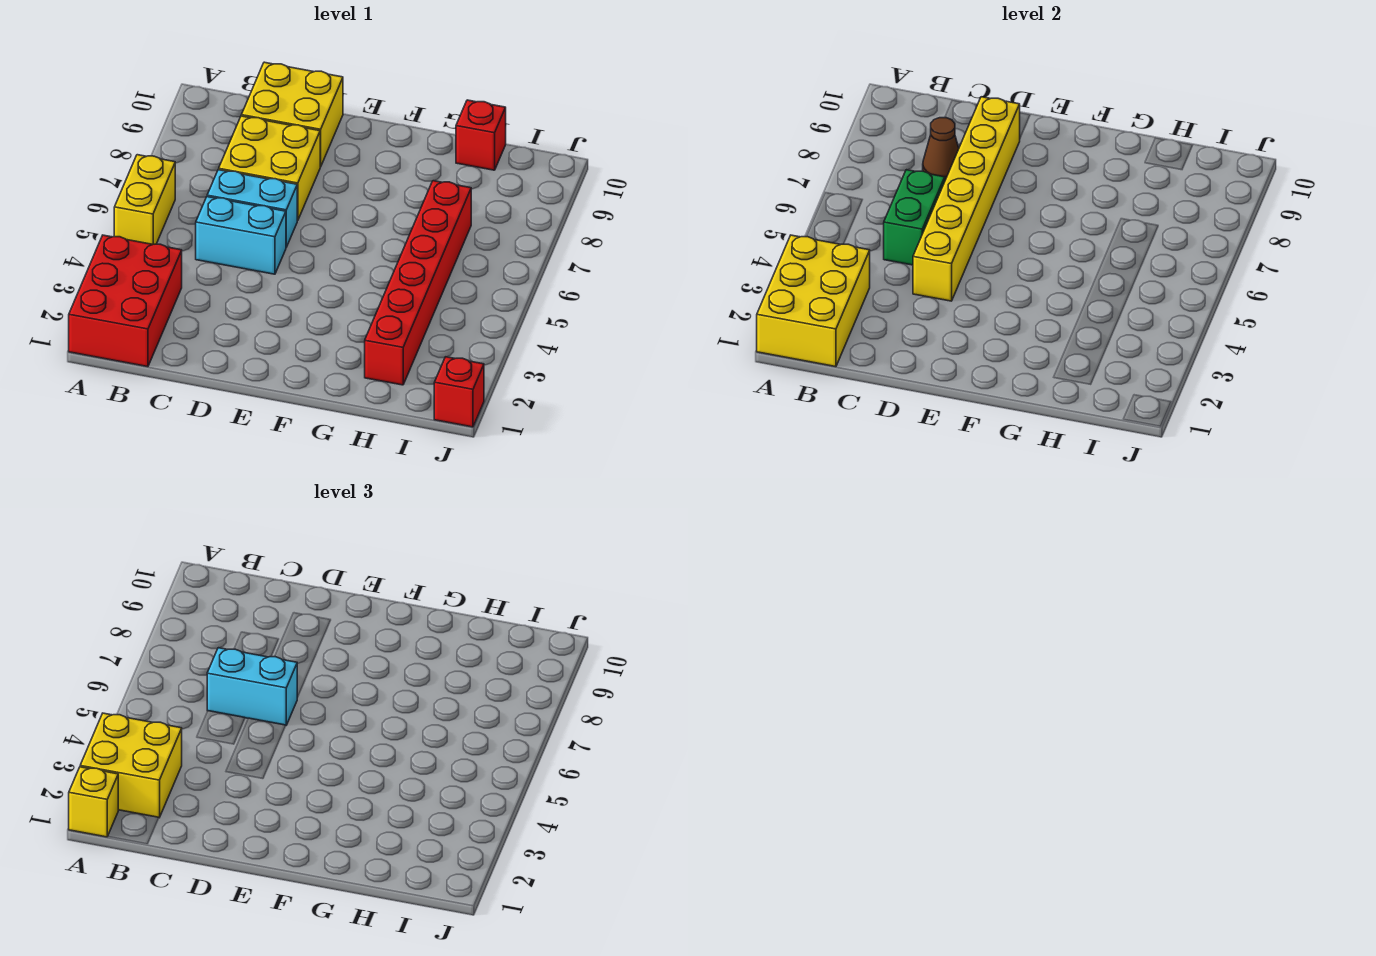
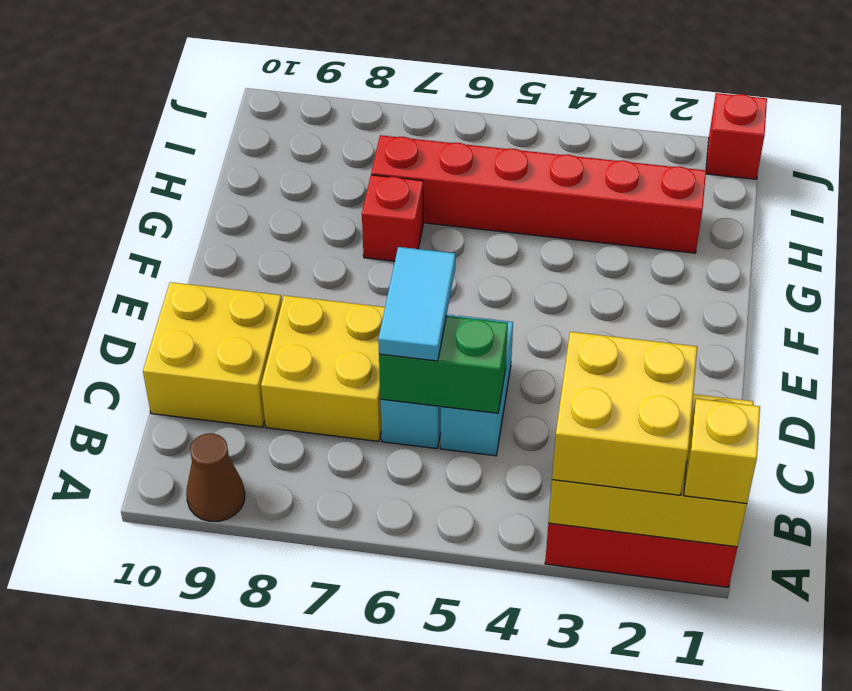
yellow brick A5:A6 level 1 -> none
cyan brick C6:D6 level 3 -> cyan tile C6:D6 level 3
brown cone C8 level 2 -> brown cone A9 level 1
yellow brick D4:D9 level 2 -> none
red brick H10 level 1 -> red brick G7 level 1

